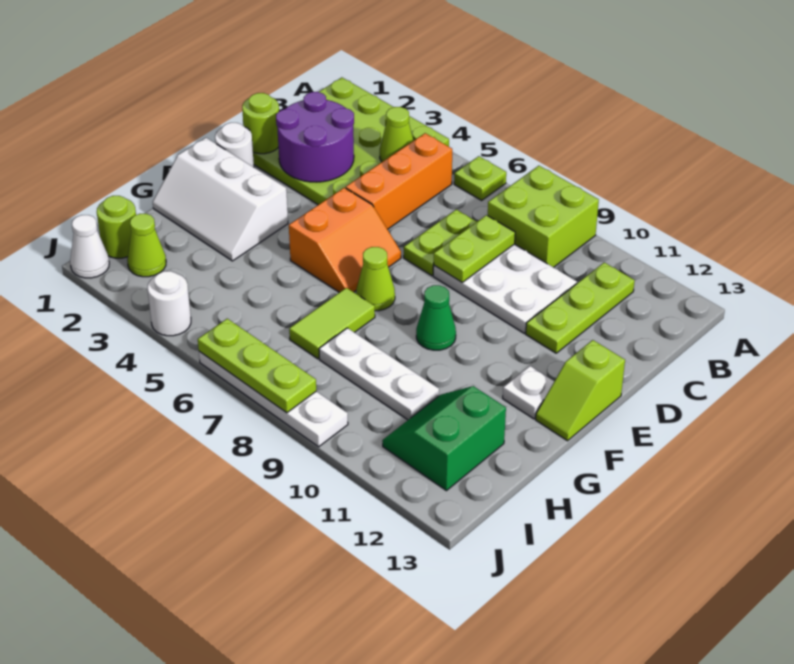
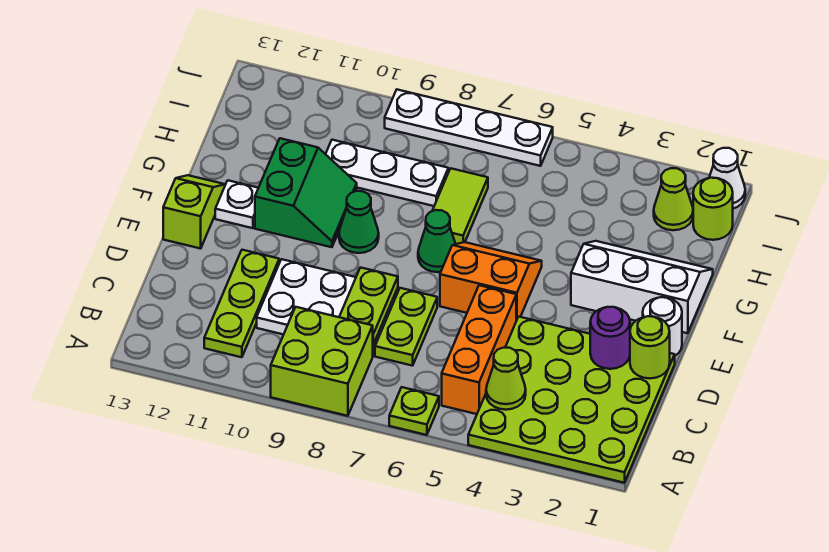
purple round brick C2:D3 level 2 -> purple round brick D2 level 2
orange slope E5:F6 level 1 top 5 -> orange slope E5:F6 level 1 top E
lime cone F7 level 1 -> green cone F7 level 1
green slope H11:I12 level 1 top 12 -> green slope F10:G11 level 1 top 11
white round brick J4 level 1 -> none
lime plate J6:J8 level 2 -> none

